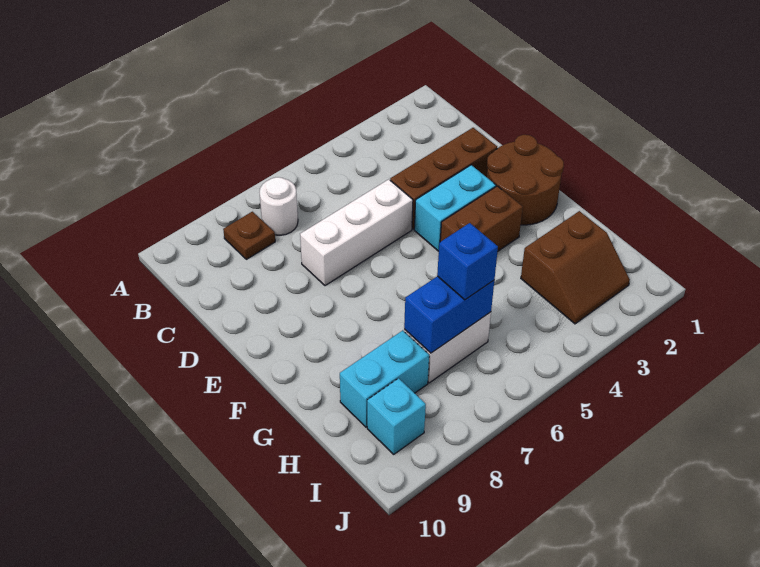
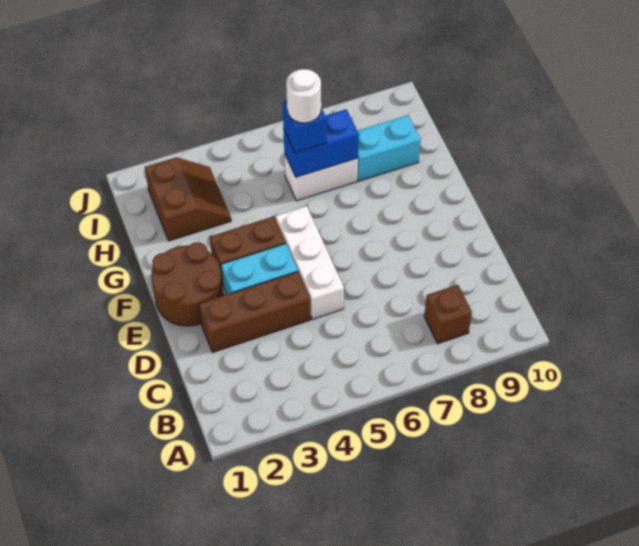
white round brick B7 level 1 -> white round brick H6 level 4
brown plate B8 level 1 -> brown brick B8 level 1
white brick D5:D7 level 1 -> white brick D5:F5 level 1
brown slope H2:I3 level 1 top H -> brown slope H2:I3 level 1 top 2
cyan brick I9 level 1 -> none

